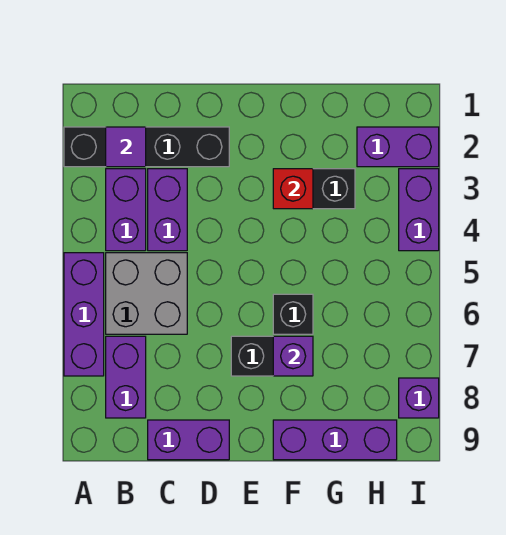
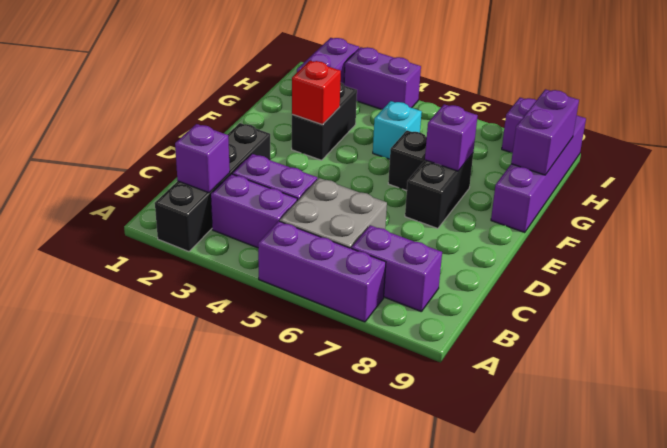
purple tile B2 level 2 -> purple brick B2 level 2
purple brick C9:D9 level 1 -> purple brick G9:H9 level 2
purple brick F9:H9 level 1 -> purple brick F9:I9 level 1
none -> cyan brick G5 level 1

